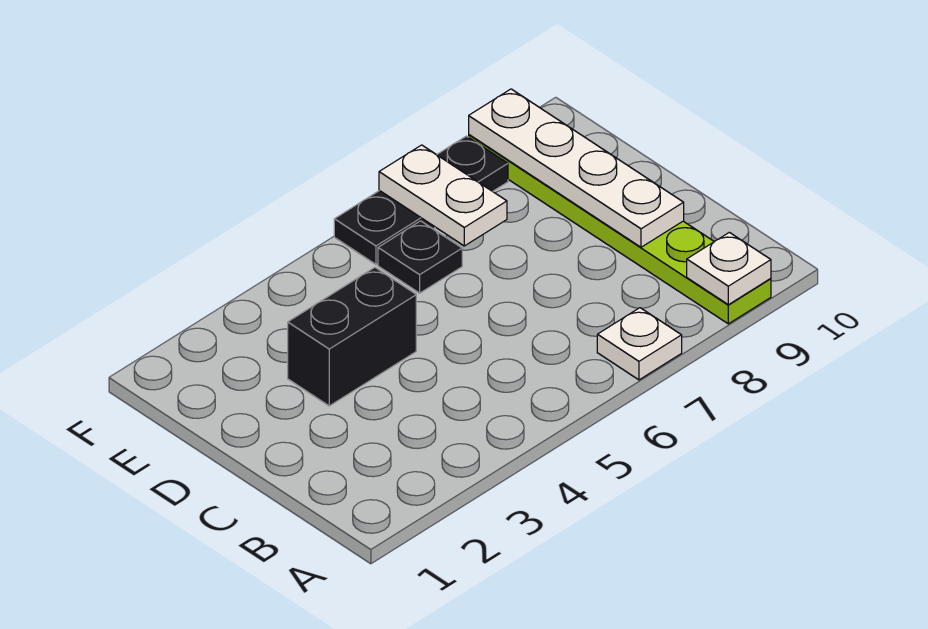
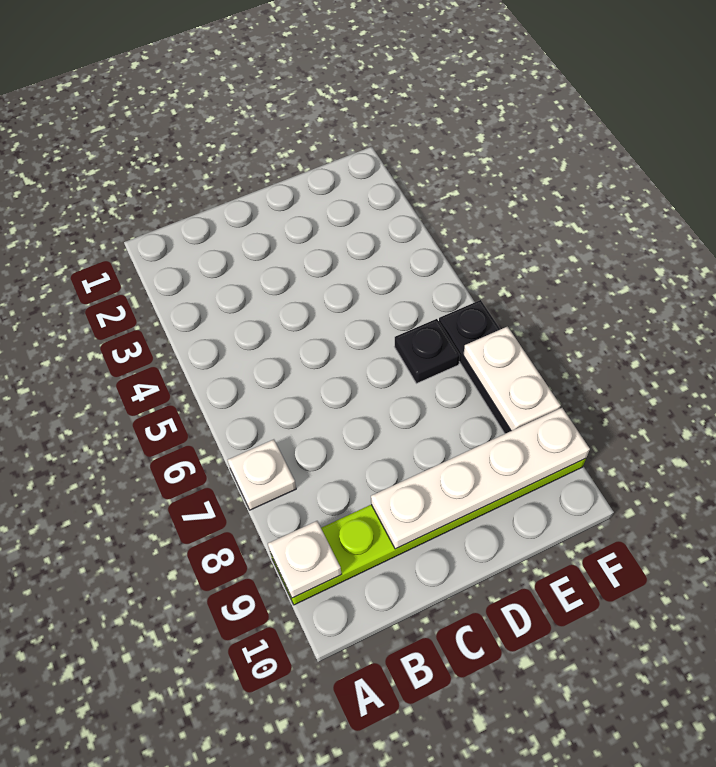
black brick D3:D4 level 1 -> none
white plate E7:F7 level 2 -> white plate F7:F8 level 2

